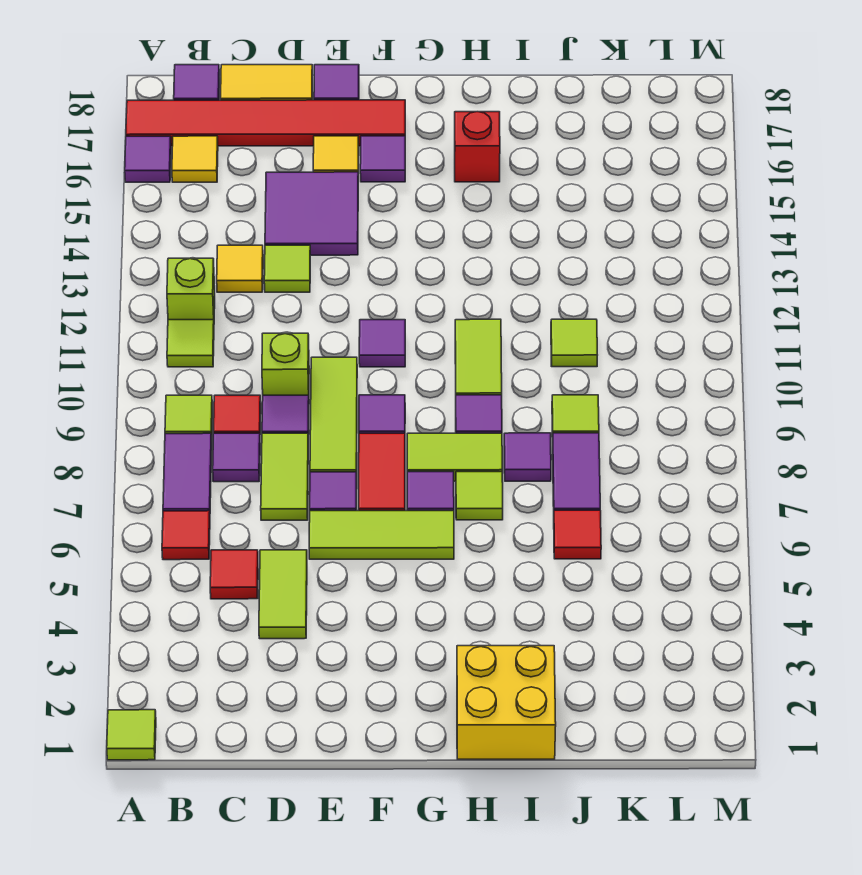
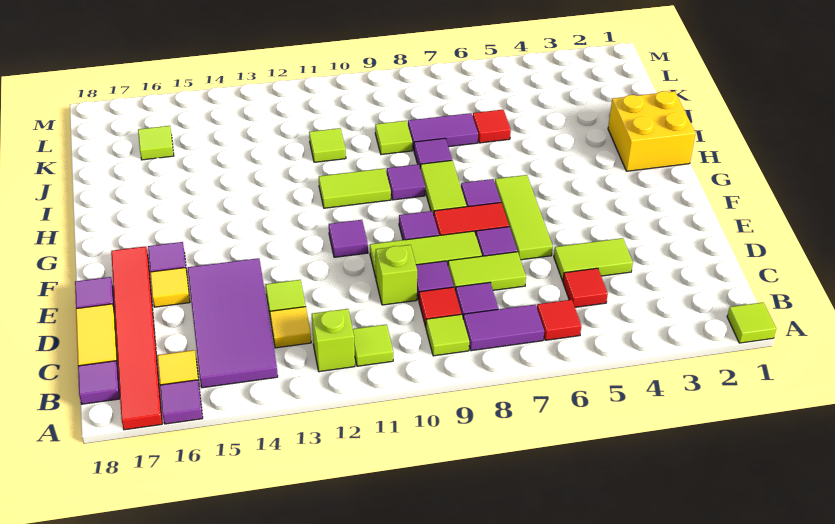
purple tile D14:E15 level 1 -> purple tile B14:E15 level 1
lime tile H7 level 1 -> lime tile K16 level 1
red brick H16 level 1 -> none

